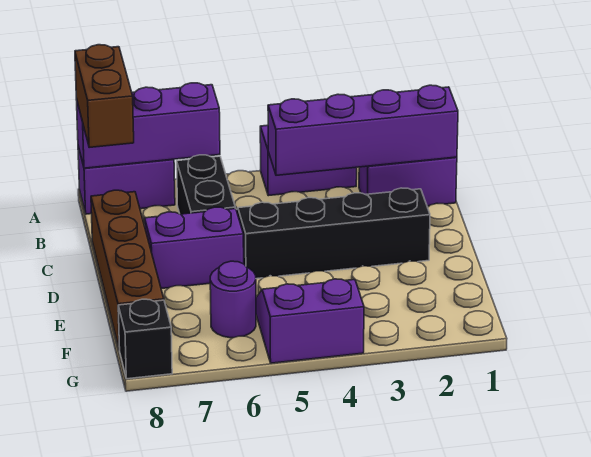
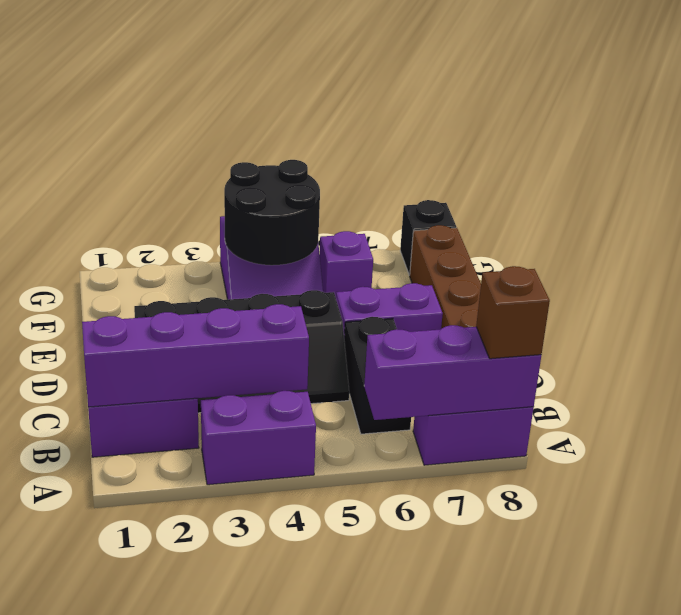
brown brick A8:B8 level 3 -> brown brick A8 level 3
none -> black round brick F4:G5 level 2
purple round brick F6 level 1 -> purple brick F6 level 1

